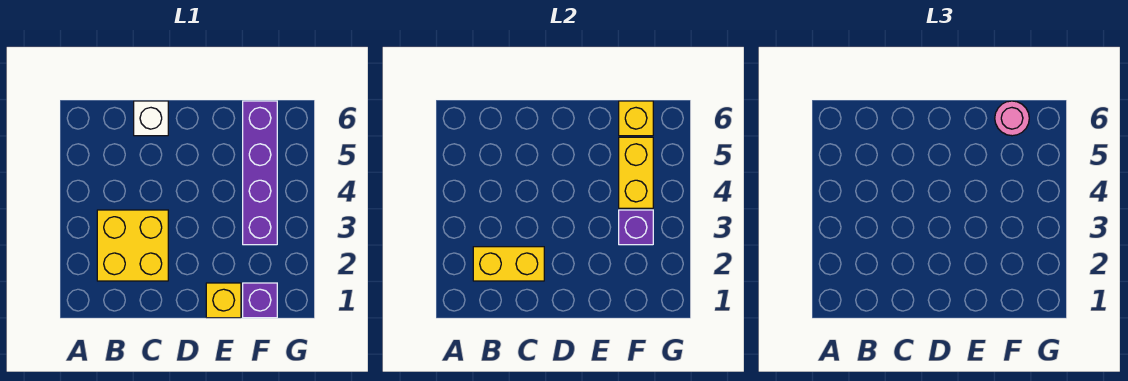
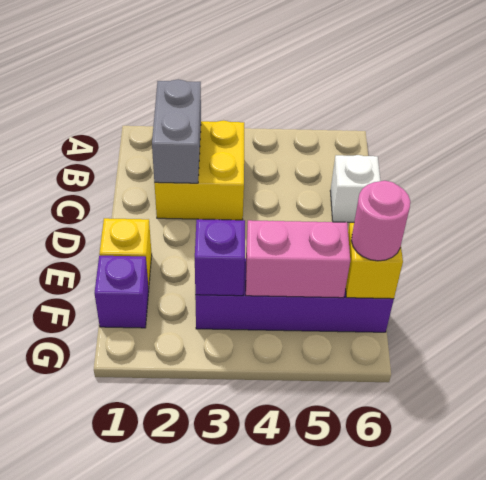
yellow brick B2:C2 level 2 -> grey brick B2:C2 level 2
yellow brick F4:F5 level 2 -> pink brick F4:F5 level 2

